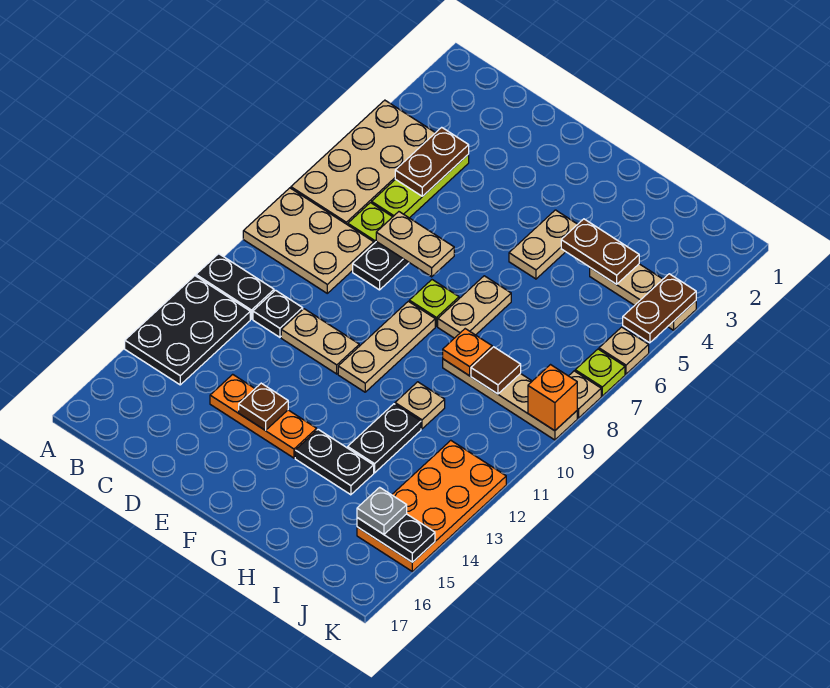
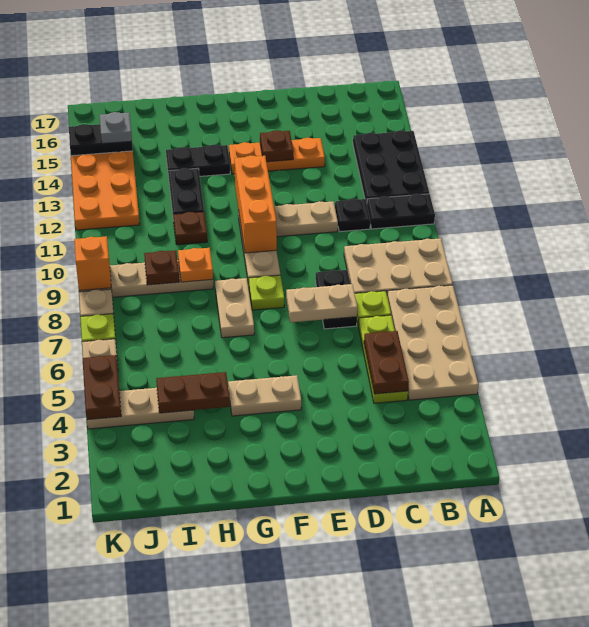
none -> orange brick F10:F12 level 2
tan plate G4:G5 level 1 -> tan plate F4:G4 level 1
tan plate H11 level 1 -> brown plate H11 level 1
brown tile I9 level 2 -> brown plate I9 level 2

